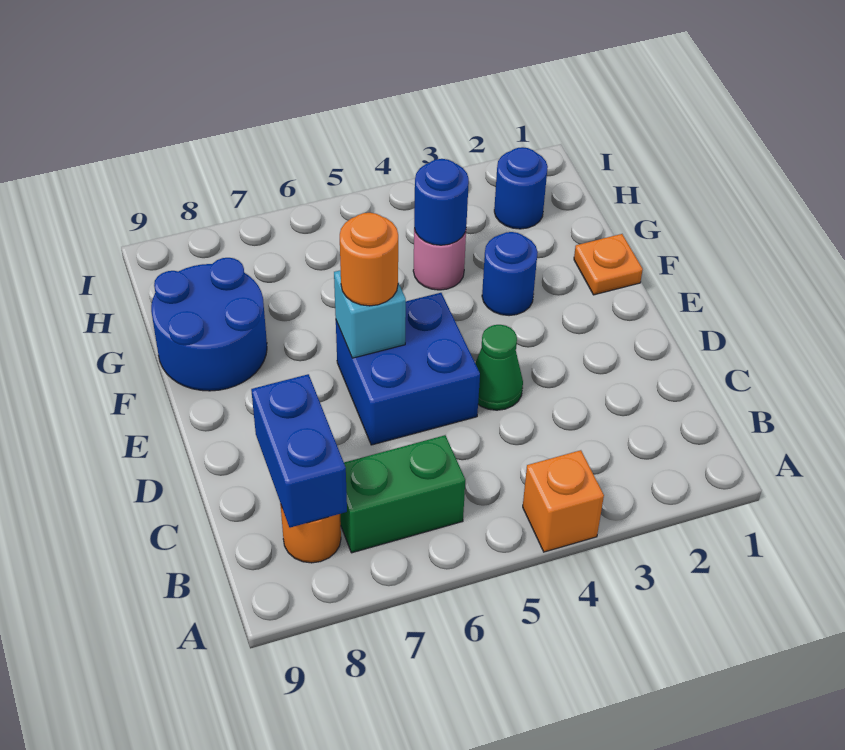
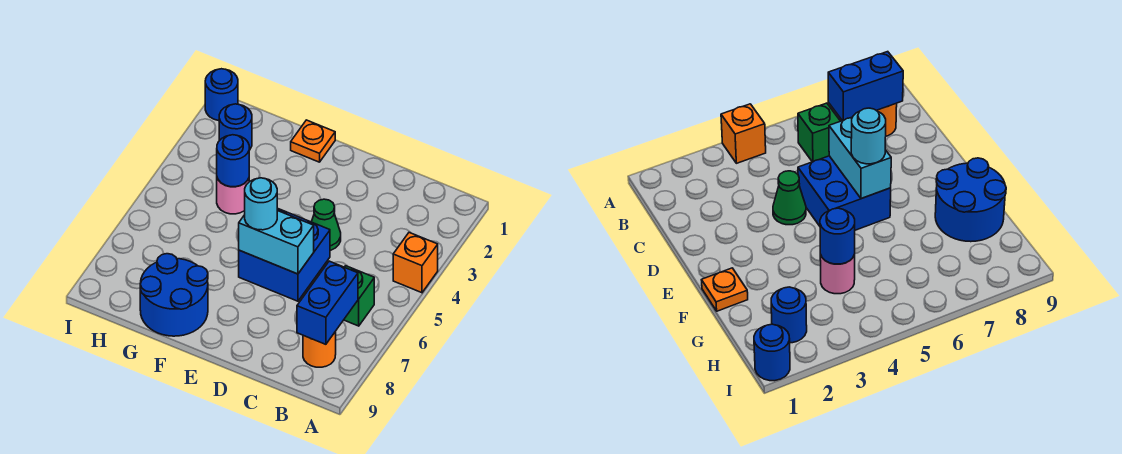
green brick B6:B7 level 1 -> green brick B6 level 1
blue brick B8:C8 level 2 -> blue brick B7:B8 level 2
cyan brick E6 level 2 -> cyan brick D6:E6 level 2
orange round brick E6 level 3 -> cyan round brick E6 level 3
blue round brick F3 level 1 -> blue round brick I1 level 1

